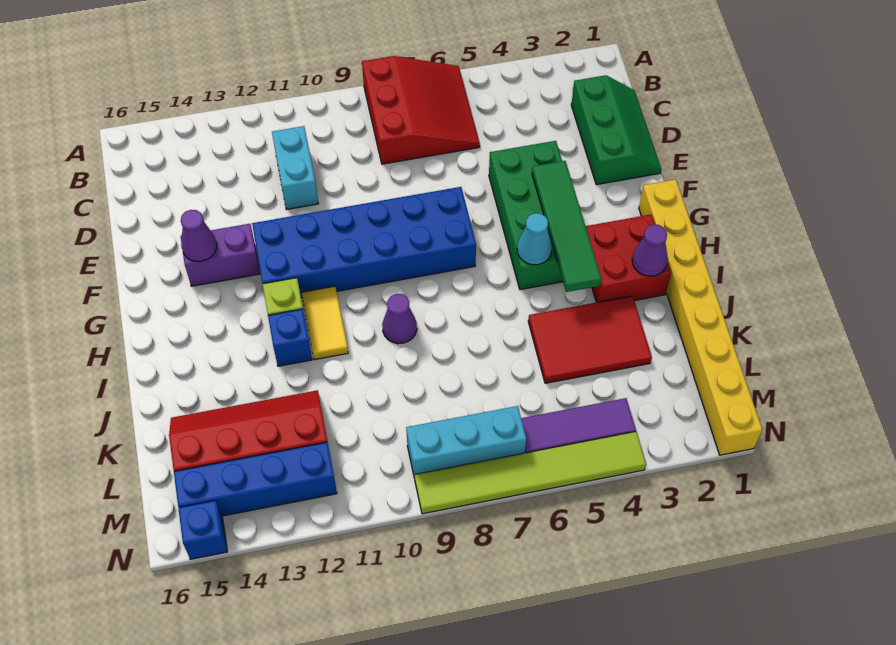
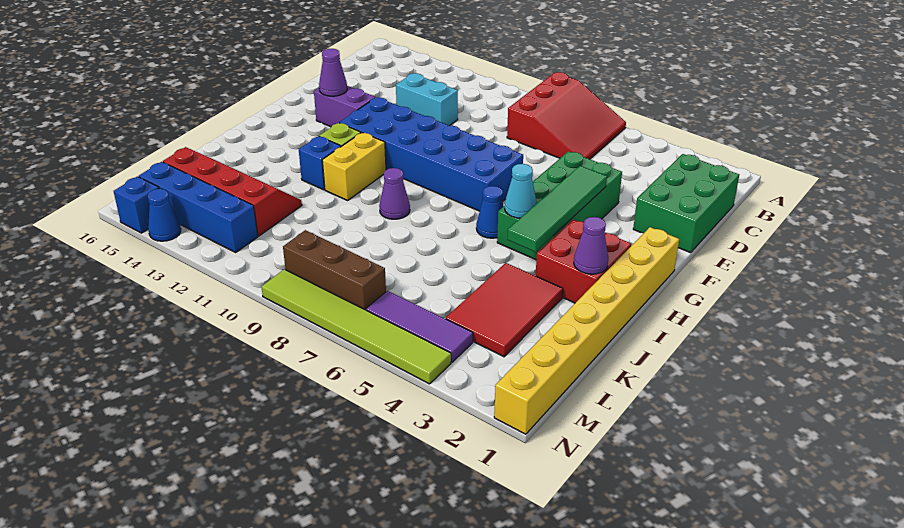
green slope C1:E2 level 1 top 2 -> green brick C1:E2 level 1
cyan brick C11:D11 level 1 -> cyan brick D11:D12 level 1
none -> blue cone H6 level 1
yellow tile H11:I11 level 1 -> yellow brick H11:I11 level 1
red tile J3:K5 level 1 -> red tile J3:L4 level 1
cyan brick M7:M9 level 1 -> brown brick M7:M9 level 1
none -> blue cone N14 level 1

